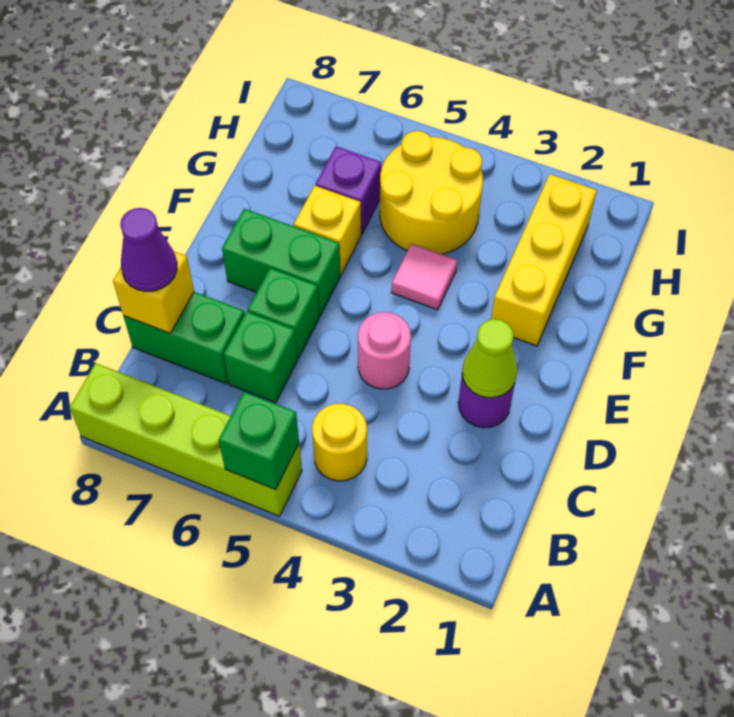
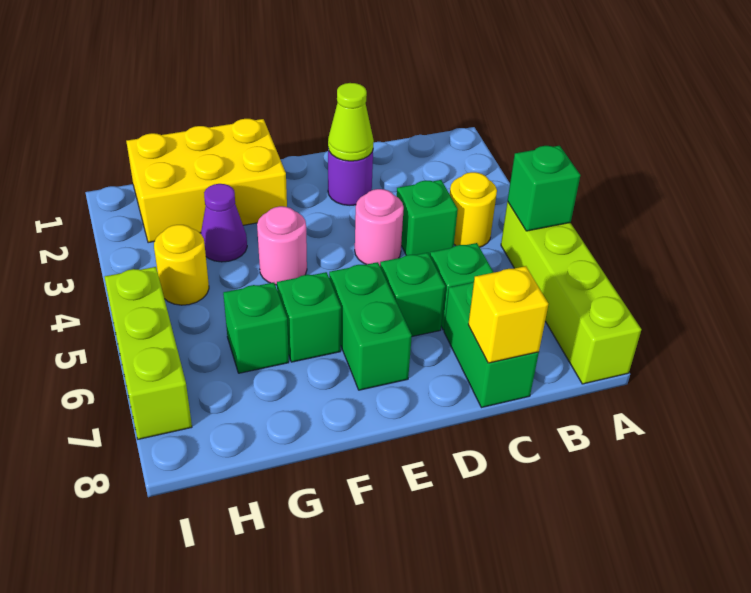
none -> green brick C4 level 1
purple cone C8 level 3 -> purple cone G3 level 1
yellow brick F2:H2 level 1 -> yellow brick F1:H2 level 1
pink tile F4 level 1 -> pink round brick F4 level 1
yellow brick F6 level 1 -> green brick F6 level 1
yellow round brick G4:H5 level 1 -> yellow round brick H4 level 1
purple brick G6 level 1 -> green brick G6 level 1
none -> lime brick I5:I7 level 1

